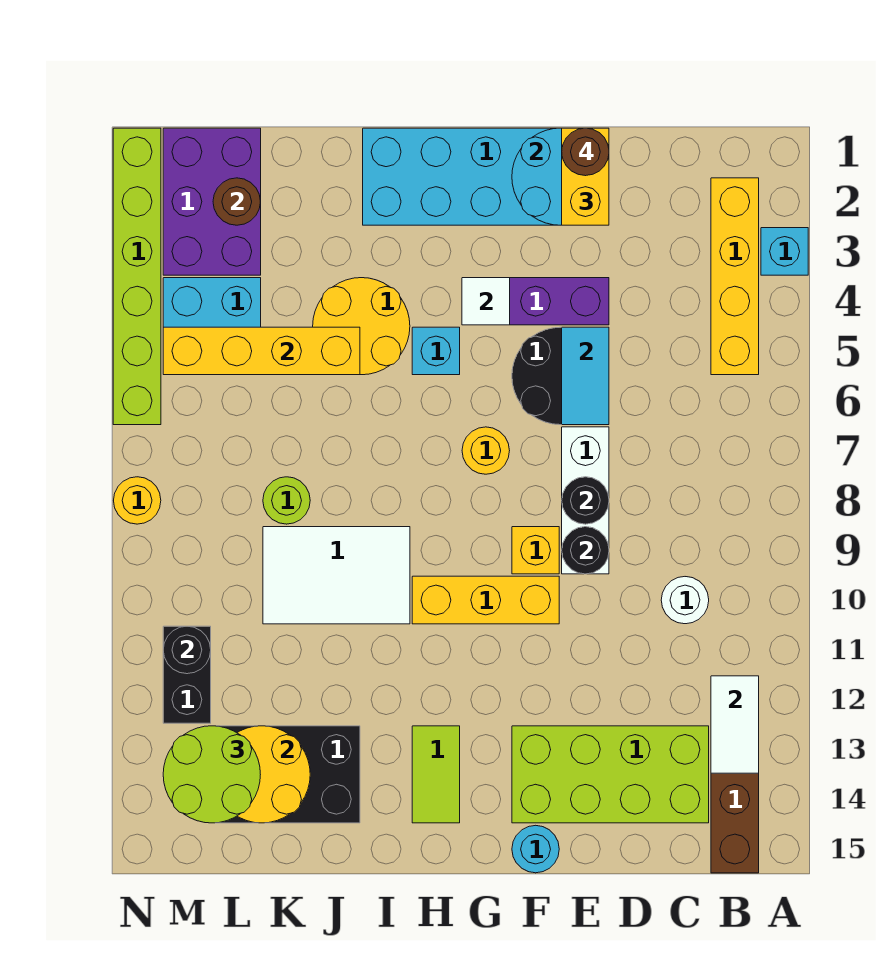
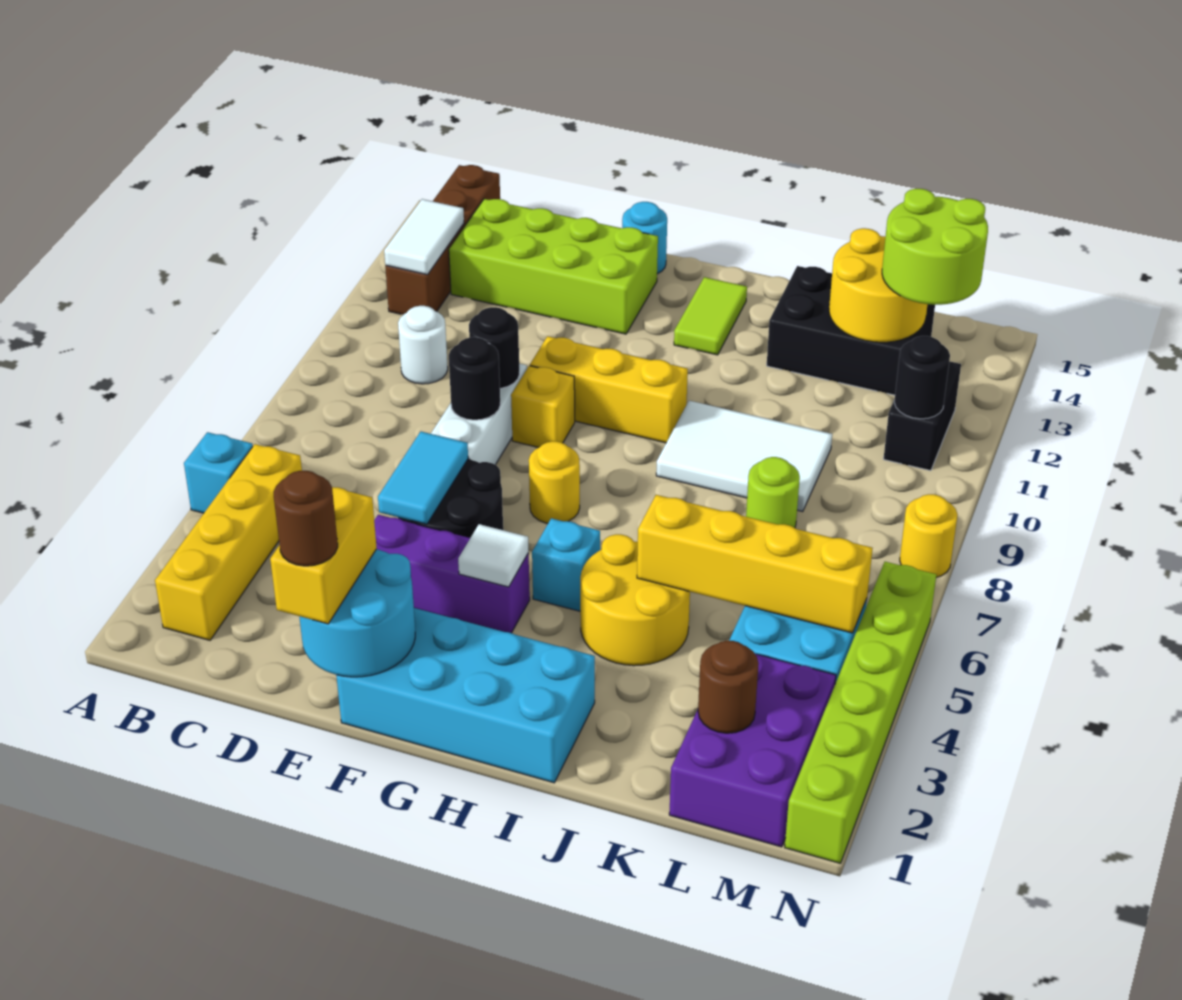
cyan brick A3 level 1 -> cyan brick A5 level 1

